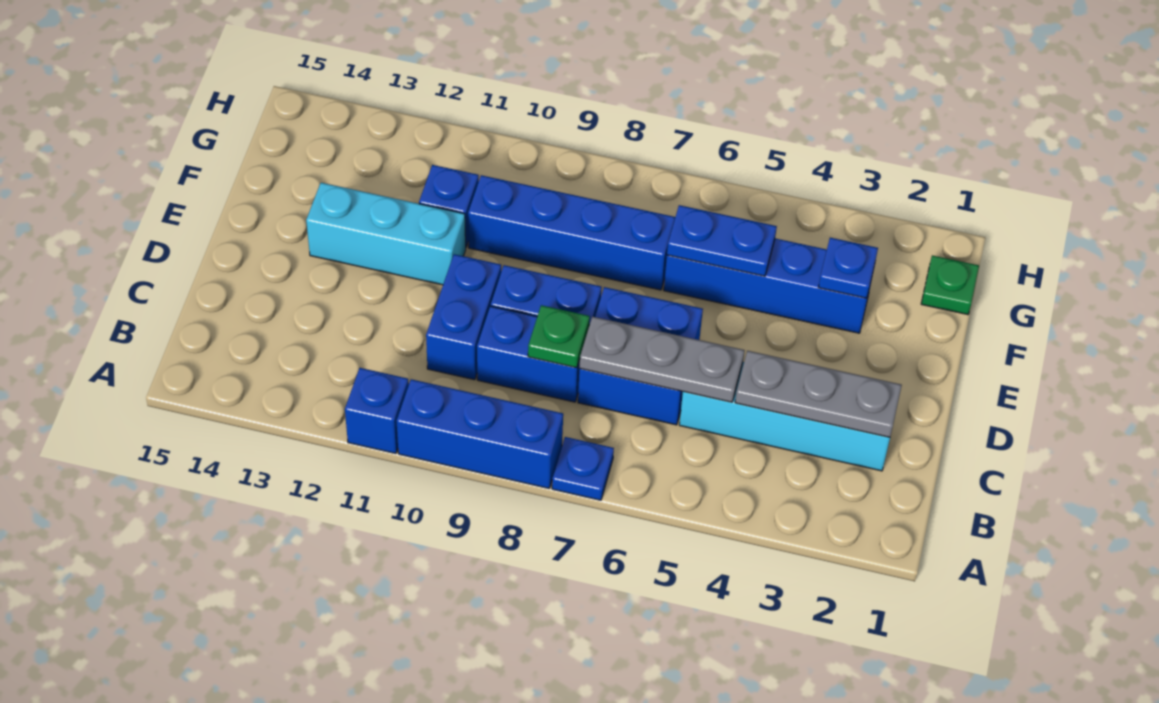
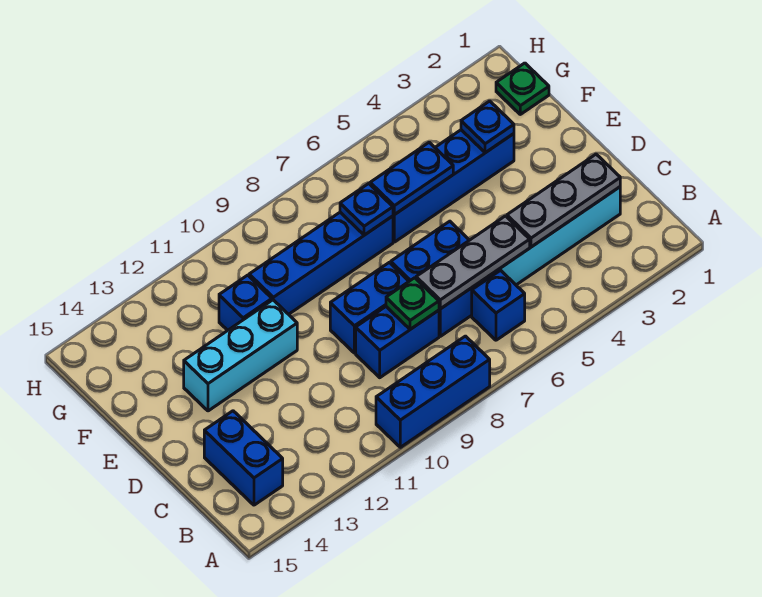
blue plate A7 level 1 -> blue plate F7 level 2
blue brick A11 level 1 -> blue brick B6 level 1
blue brick C10:D10 level 1 -> blue brick B14:C14 level 1

